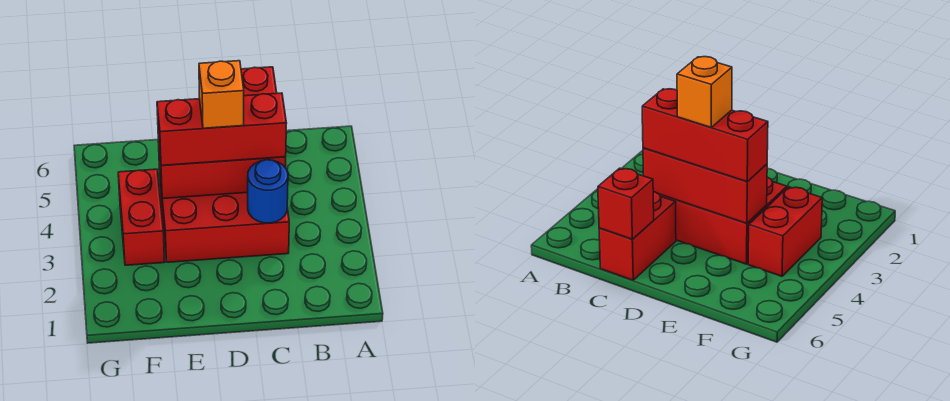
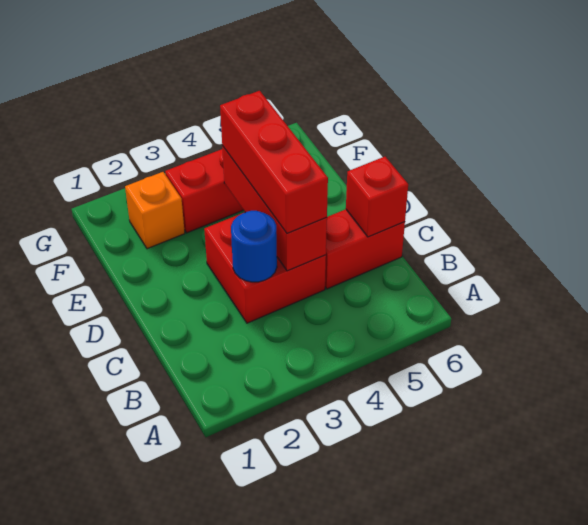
red brick C3:E4 level 1 -> red brick C3:D4 level 1
orange brick D4 level 4 -> orange brick F2 level 1

